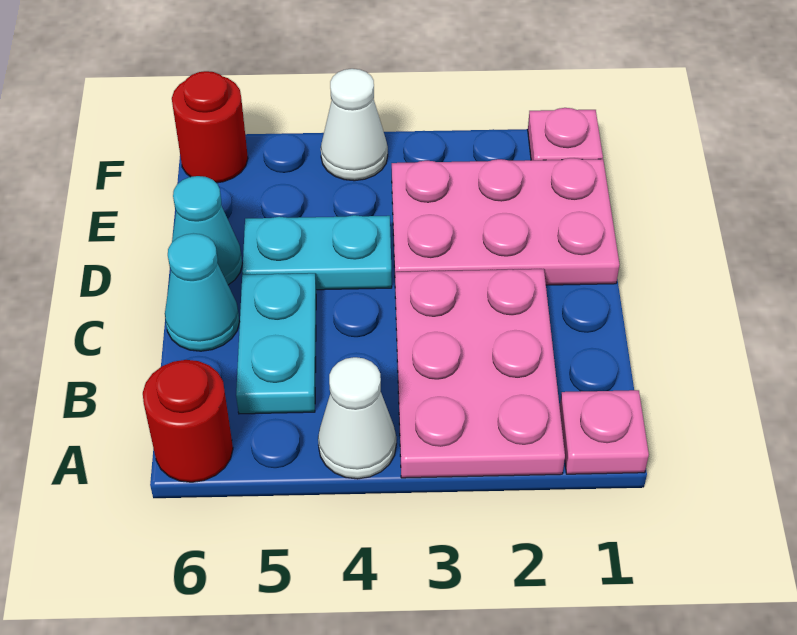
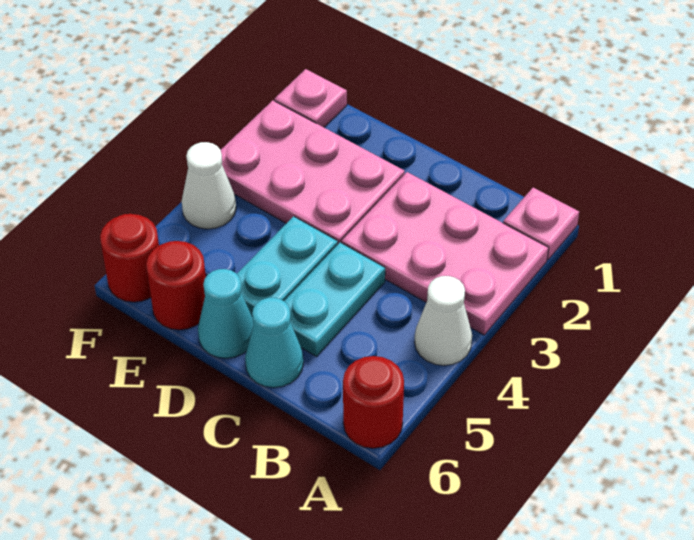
cyan plate B5:C5 level 1 -> cyan plate C4:C5 level 1
pink plate D1:E3 level 1 -> pink plate D2:F3 level 1
none -> red round brick E6 level 1

